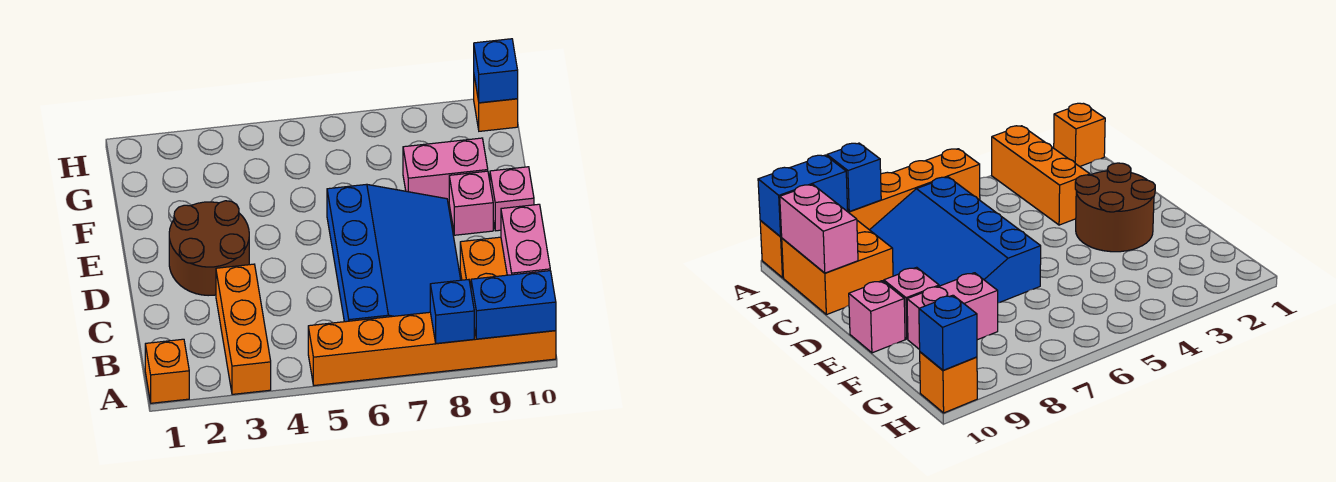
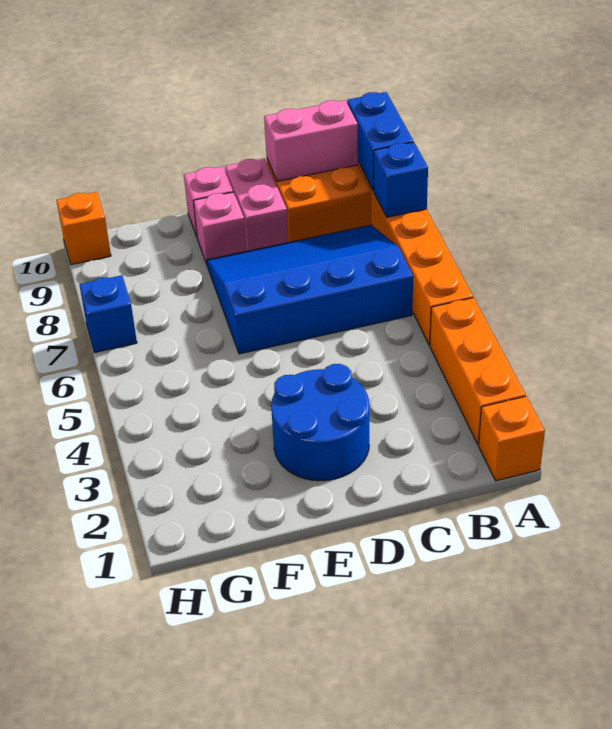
orange brick A3:C3 level 1 -> orange brick A2:A4 level 1
brown round brick D2:E3 level 1 -> blue round brick D2:E3 level 1
pink brick F8:F9 level 1 -> pink brick D9:D10 level 1
blue brick H10 level 2 -> blue brick H7 level 1

